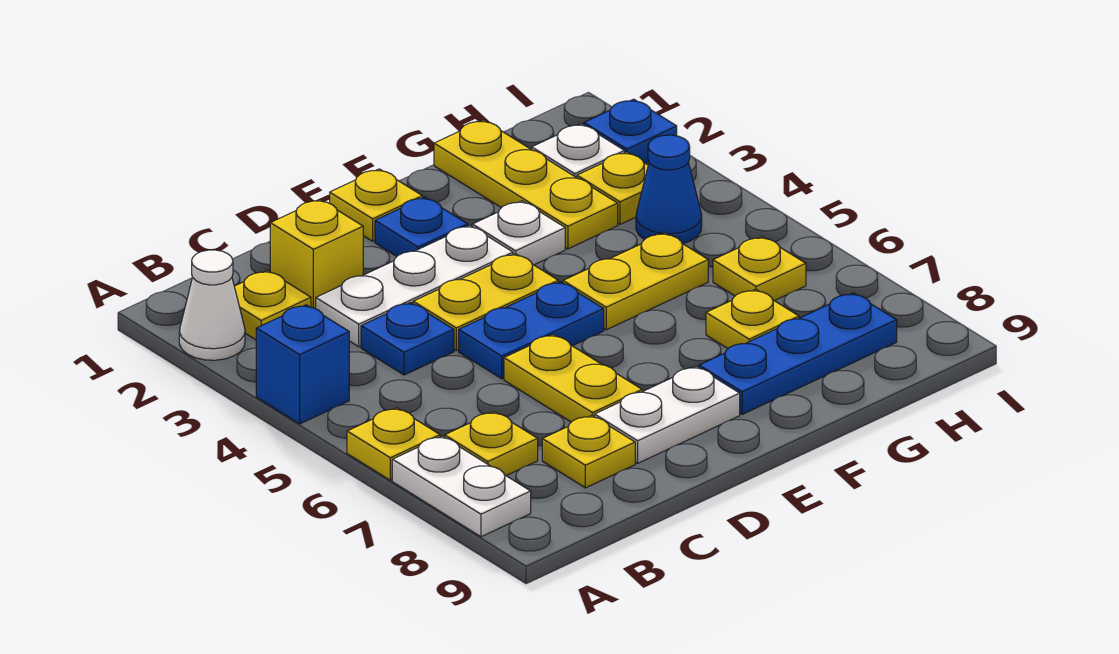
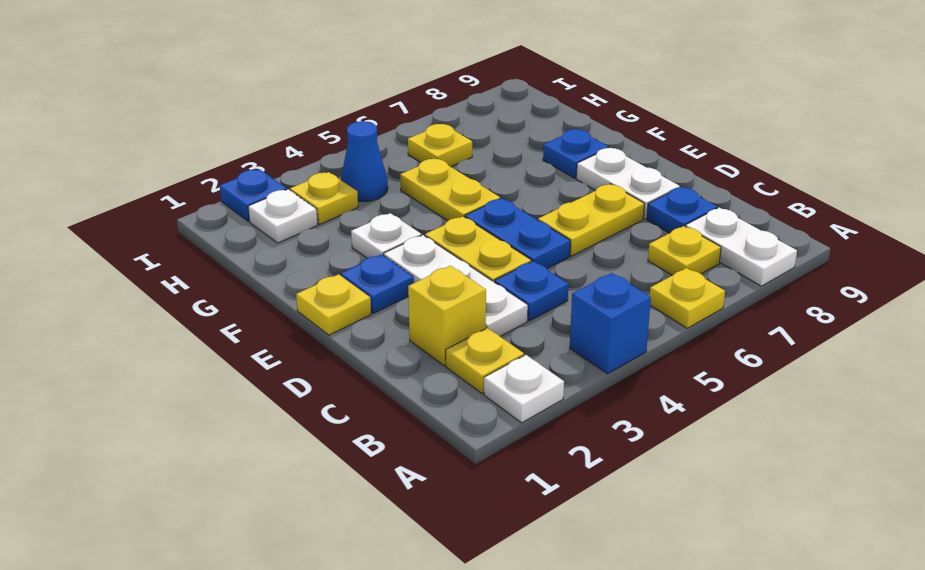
white cone A2 level 1 -> white plate A2 level 1
white plate A7:A8 level 1 -> white plate A8:B8 level 1
yellow plate C8 level 1 -> blue plate C8 level 1
blue plate F8:H8 level 1 -> blue plate F8 level 1
yellow plate G1:G3 level 1 -> none
yellow plate G7 level 1 -> none

